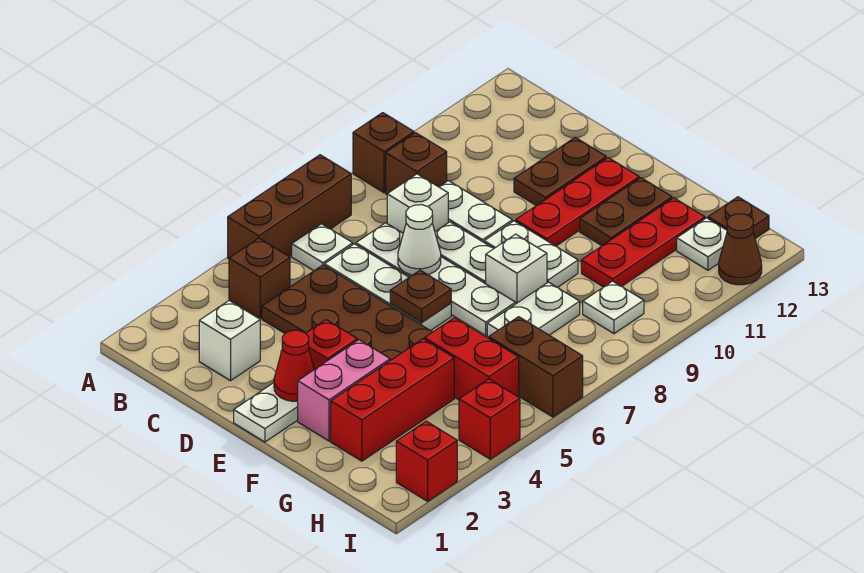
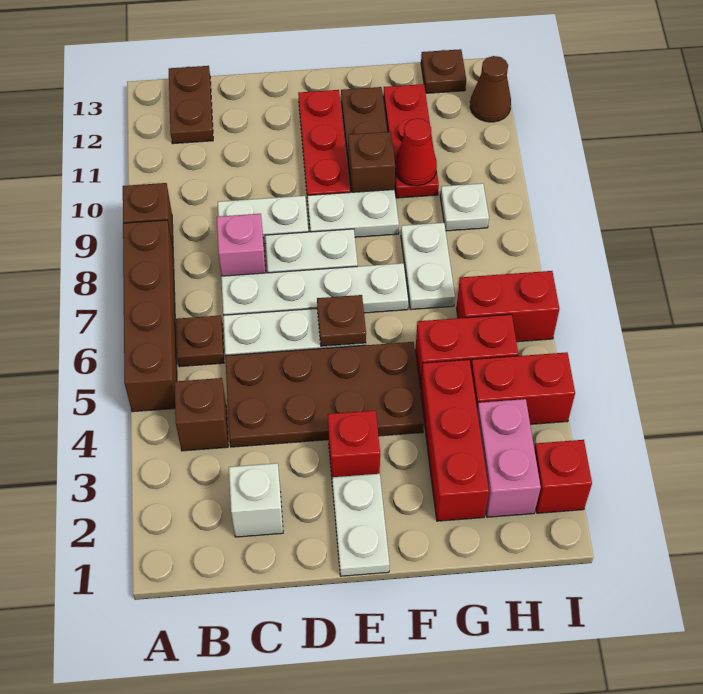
brown brick A5:A7 level 1 -> brown brick A5:A8 level 1
white plate B6 level 1 -> brown plate B6 level 1
brown brick B9 level 1 -> brown brick F10 level 1
white brick C8 level 1 -> pink brick C8 level 1
white cone D7 level 2 -> none
brown plate D11:D12 level 1 -> brown plate B12:B13 level 1
red cone E2 level 2 -> red cone G10 level 2
pink brick F2:F3 level 1 -> pink brick H2:H3 level 1
white brick F8 level 1 -> none
brown brick H6:I6 level 1 -> red brick H6:I6 level 1
white plate H12 level 1 -> none
red brick I4 level 1 -> red brick H4:I4 level 1

